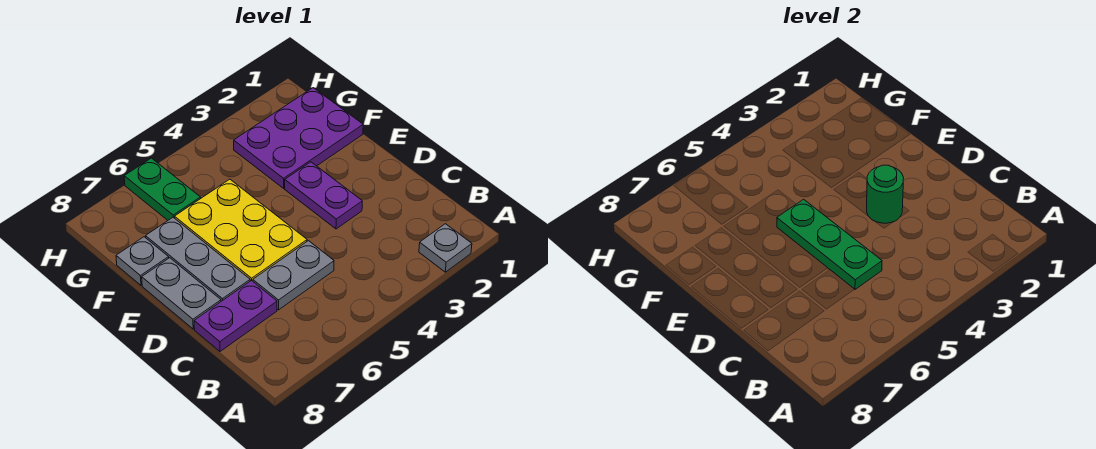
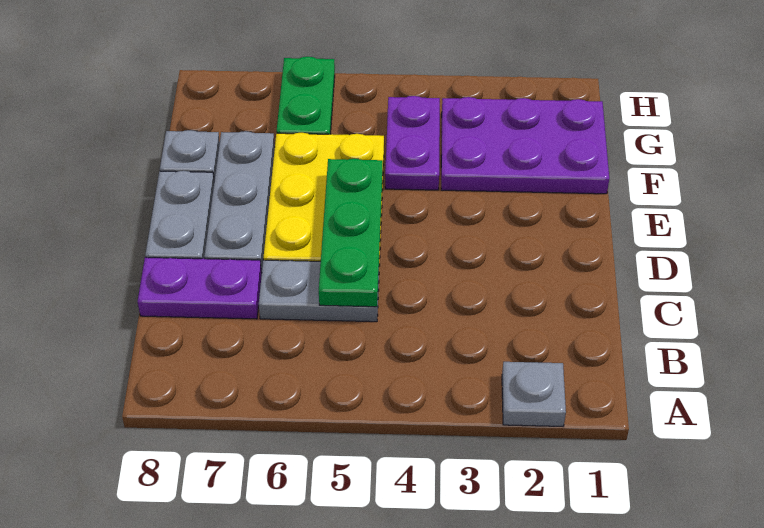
purple plate D3:E3 level 1 -> purple plate F4:G4 level 1
green round brick D3 level 2 -> none

